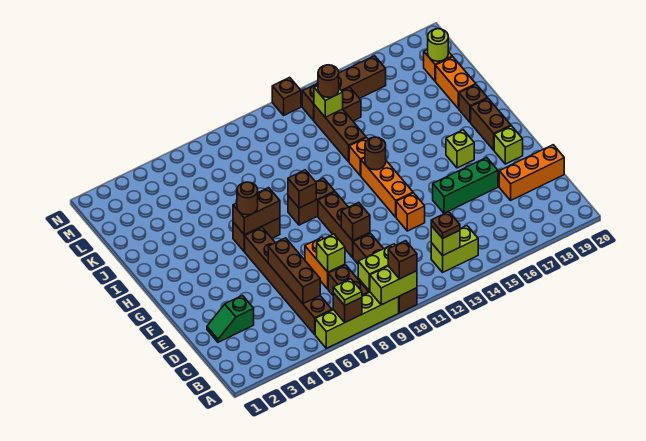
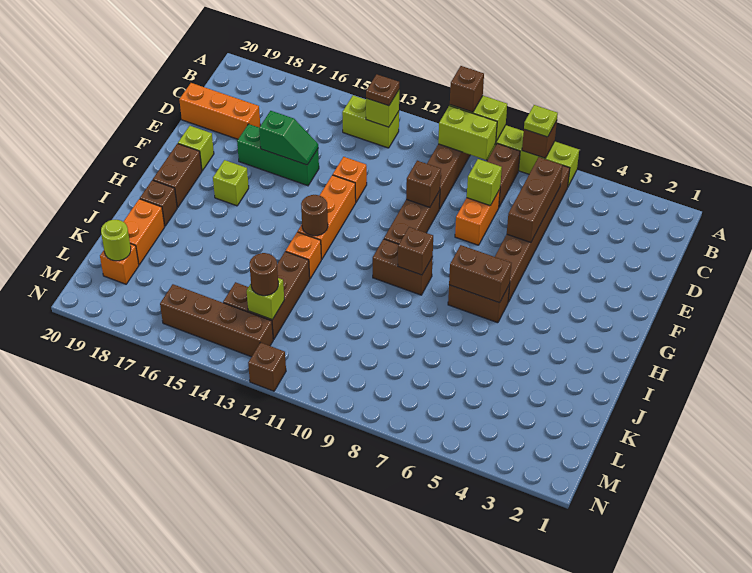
green slope D2:D3 level 1 top 3 -> green slope E15:E16 level 2 top 16
brown round brick H6 level 3 -> none

